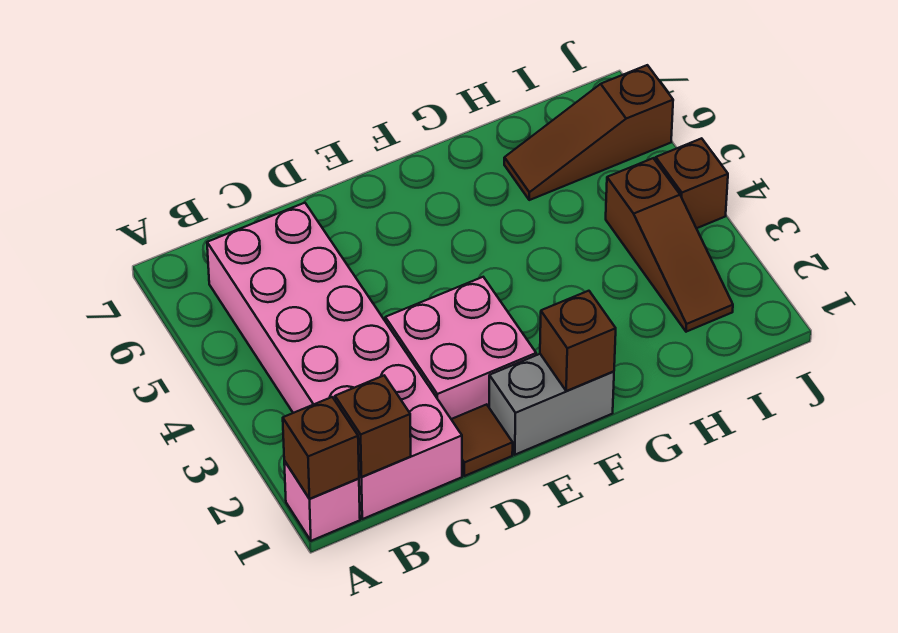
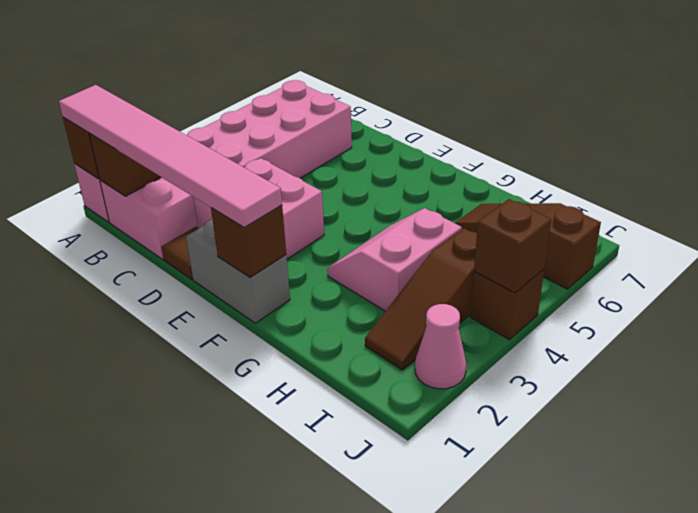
none -> pink tile A1:F1 level 3
none -> pink slope G3:H4 level 1 top H
none -> pink cone J2 level 1
none -> brown brick J4 level 2

